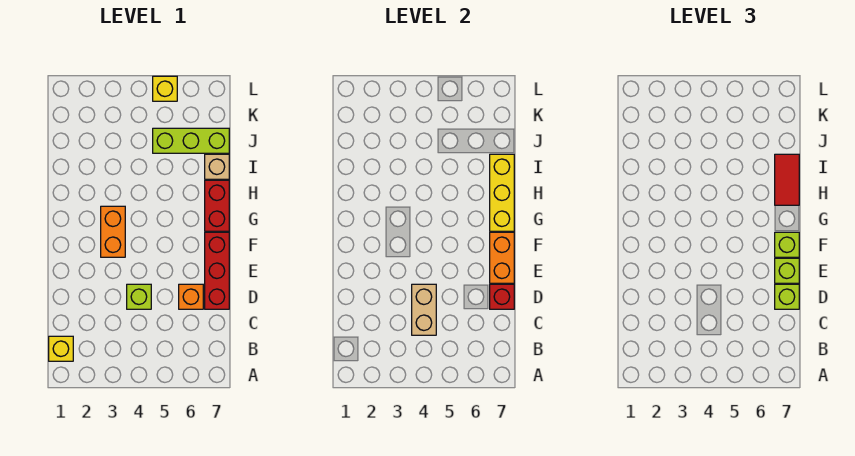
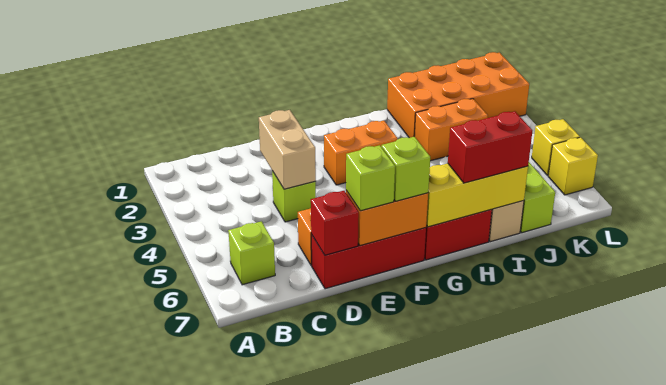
yellow brick B1 level 1 -> yellow brick L6 level 1
tan brick C4:D4 level 2 -> tan brick D3:D4 level 2
lime brick D7 level 3 -> lime brick B6 level 1
red tile H7:I7 level 3 -> red brick H7:I7 level 3
none -> orange brick I1:L2 level 1
none -> orange brick I3:J3 level 1

